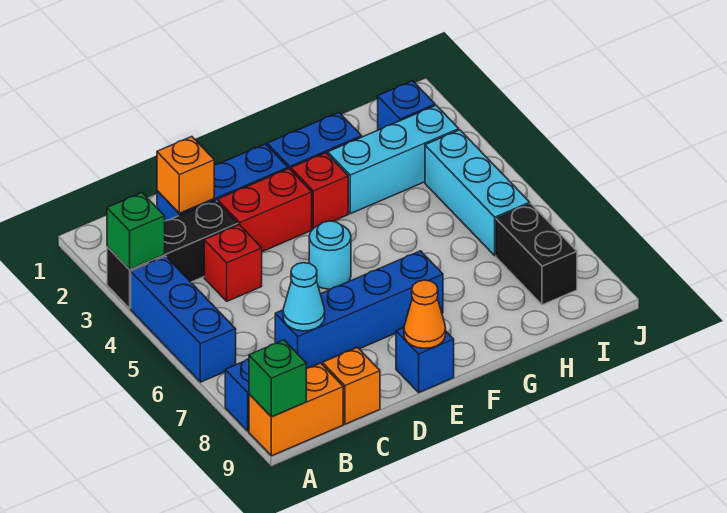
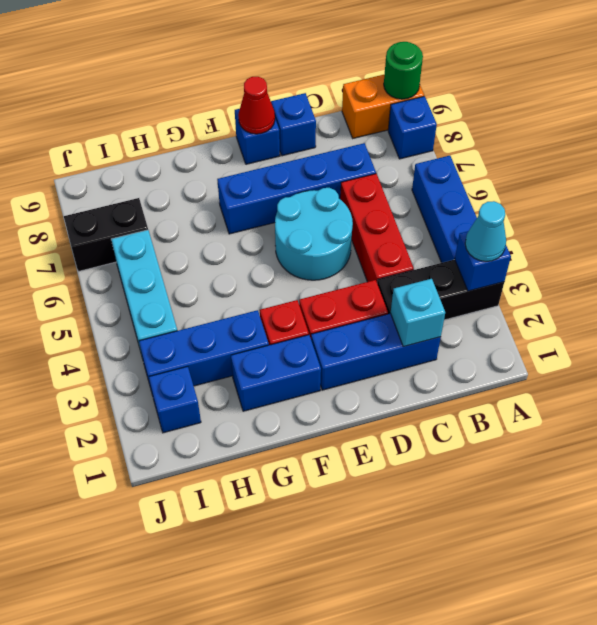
green brick A3 level 2 -> blue brick A3 level 2
green brick A9 level 2 -> green round brick A9 level 2
orange brick C2 level 2 -> cyan brick C2 level 2
red brick C4 level 1 -> red brick C4:C6 level 1
cyan cone C7 level 2 -> cyan cone A3 level 3
orange brick C9 level 1 -> none
none -> blue brick D9 level 1
cyan round brick E5 level 1 -> cyan round brick D5:E6 level 1
orange cone E9 level 2 -> red cone E9 level 2
cyan brick G3:I3 level 1 -> blue brick G3:I3 level 1
black brick I7:I8 level 1 -> black brick I7:J7 level 1

